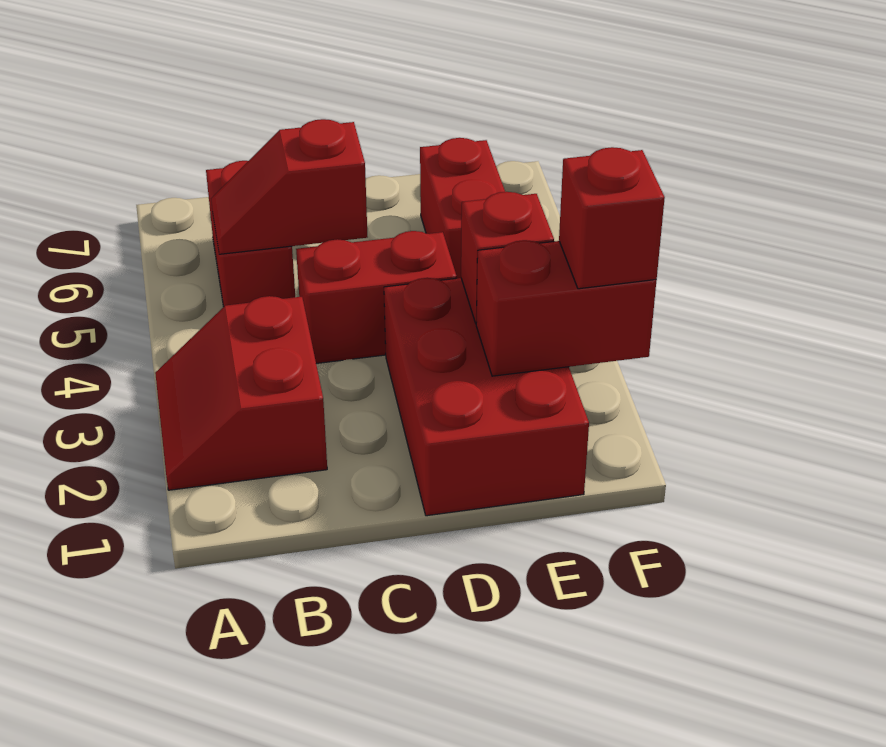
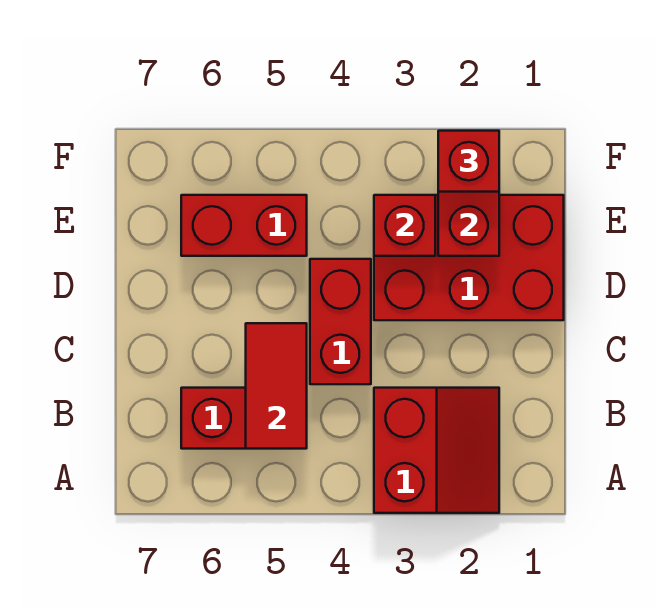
red slope A2:B3 level 1 top B -> red slope A2:B3 level 1 top 3
red slope B5:C5 level 2 top C -> red tile B5:C5 level 2

